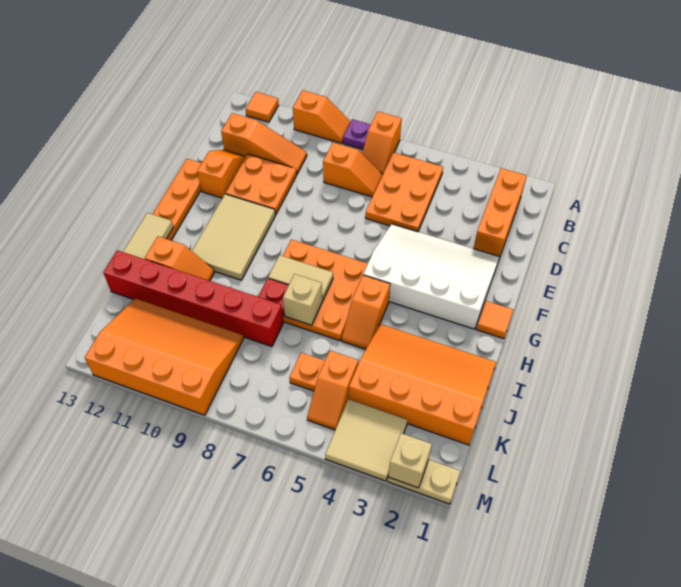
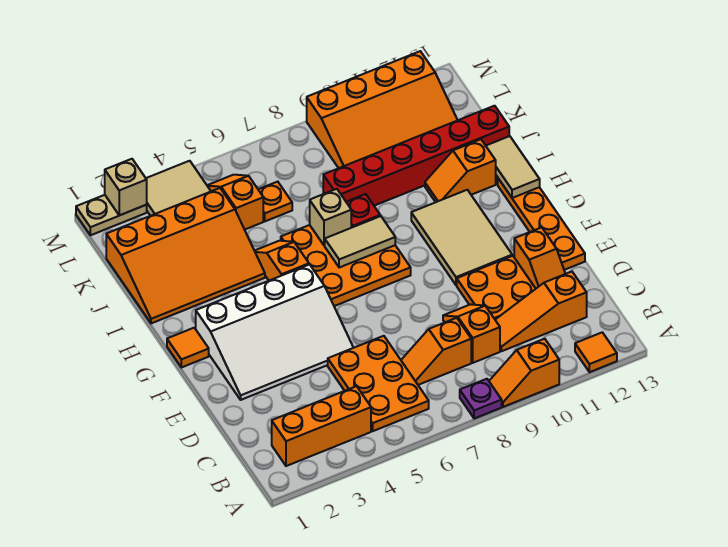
orange slope A7:B7 level 1 top A -> orange slope C9:D9 level 1 top C
orange brick B2:D2 level 1 -> orange brick B2:B4 level 1

